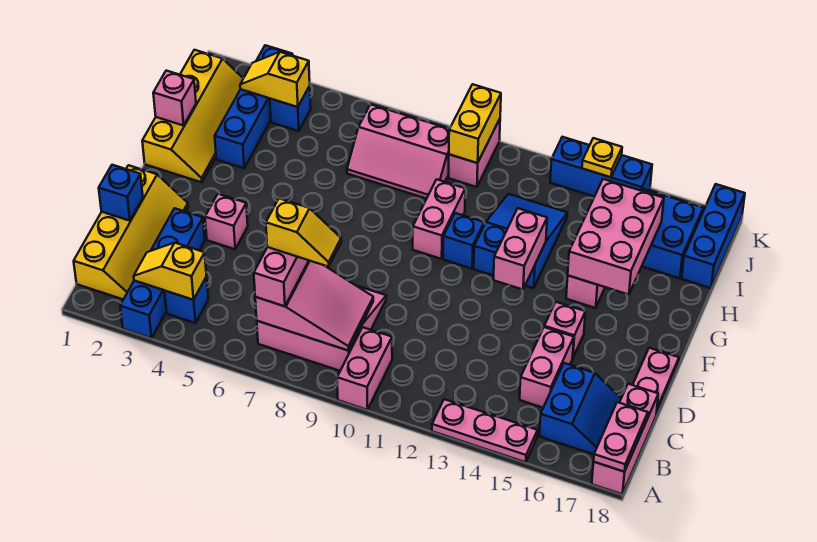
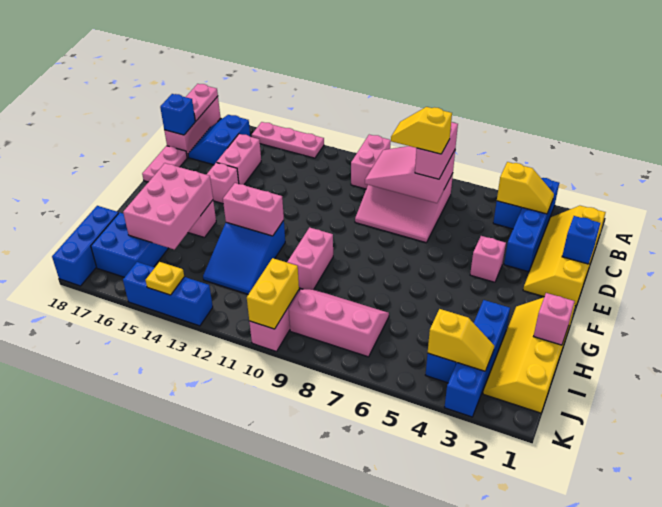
pink brick F13:G13 level 2 -> pink brick G12:G13 level 2
blue brick G11 level 1 -> blue brick C18 level 2

